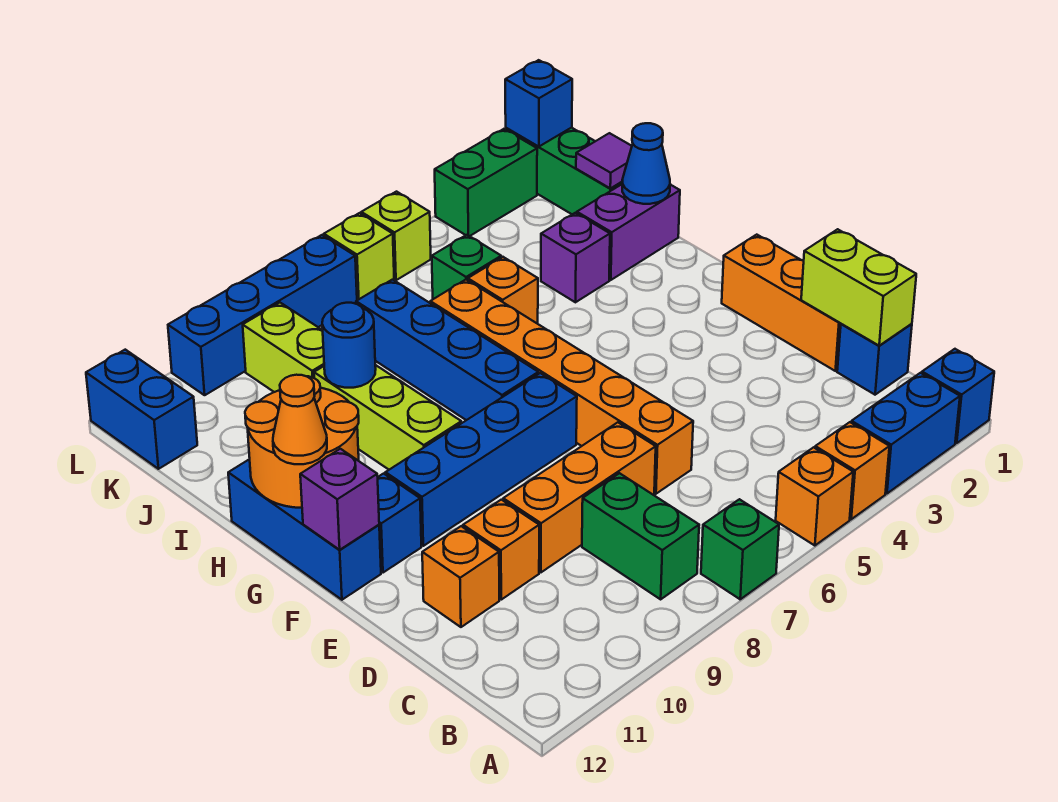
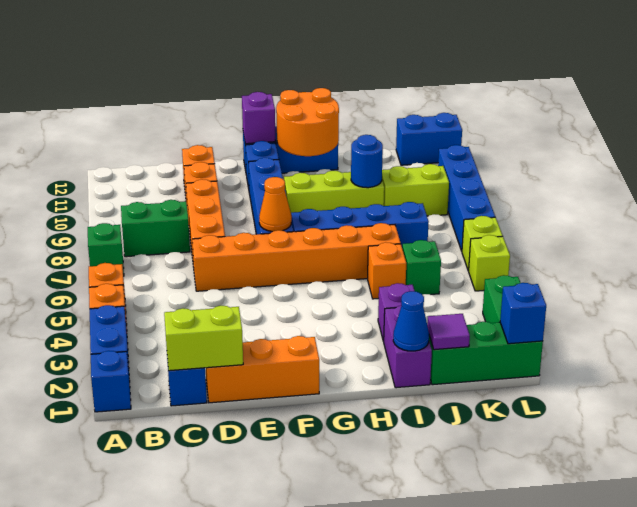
orange cone G12 level 3 -> orange cone F7 level 2

